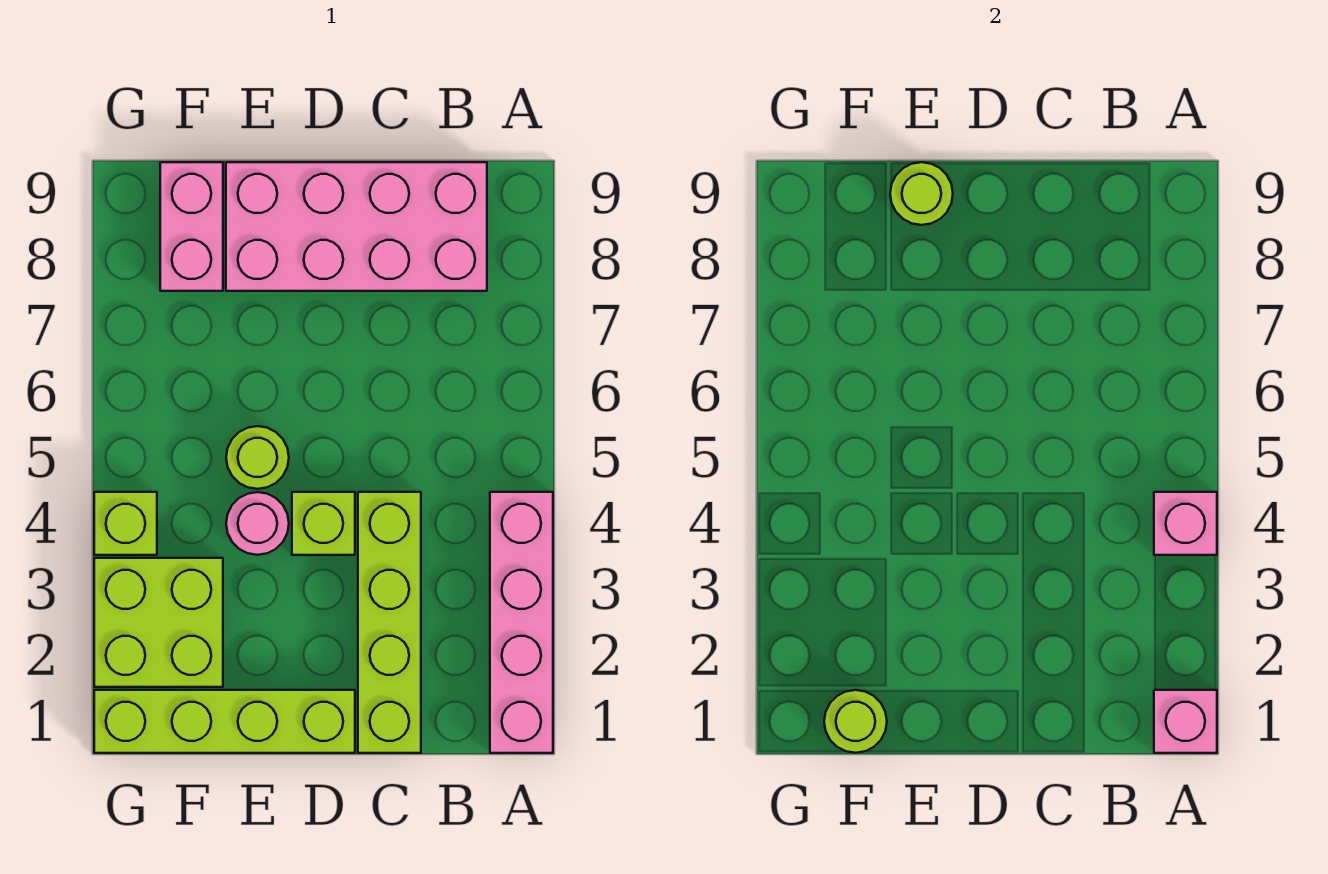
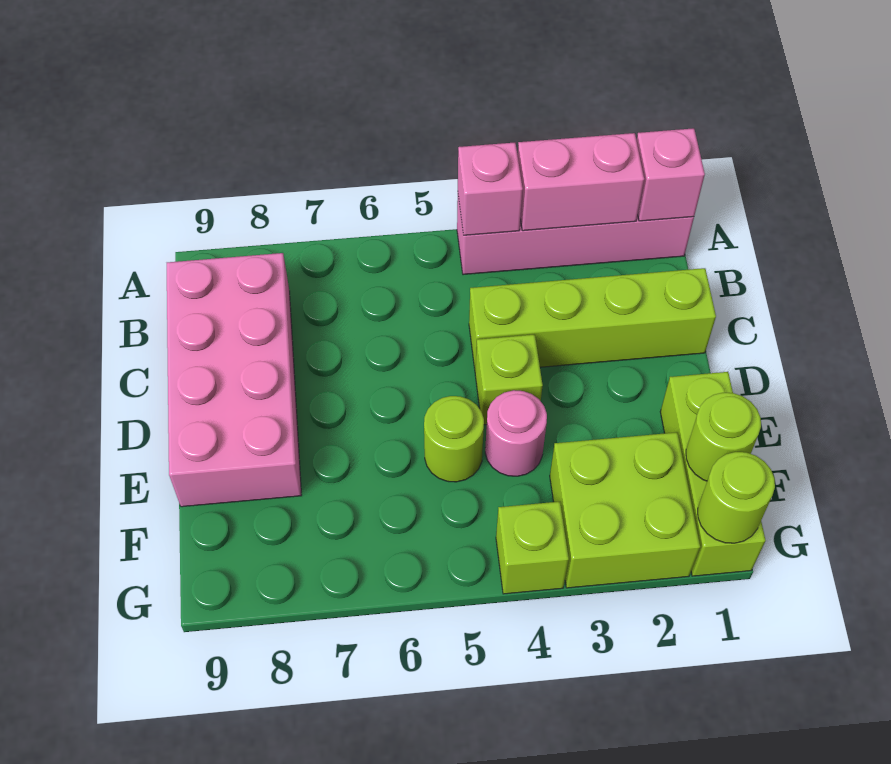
lime brick D1:G1 level 1 -> lime brick E1:G1 level 1
lime round brick E9 level 2 -> lime round brick G1 level 2
pink brick F8:F9 level 1 -> pink brick A2:A3 level 2

